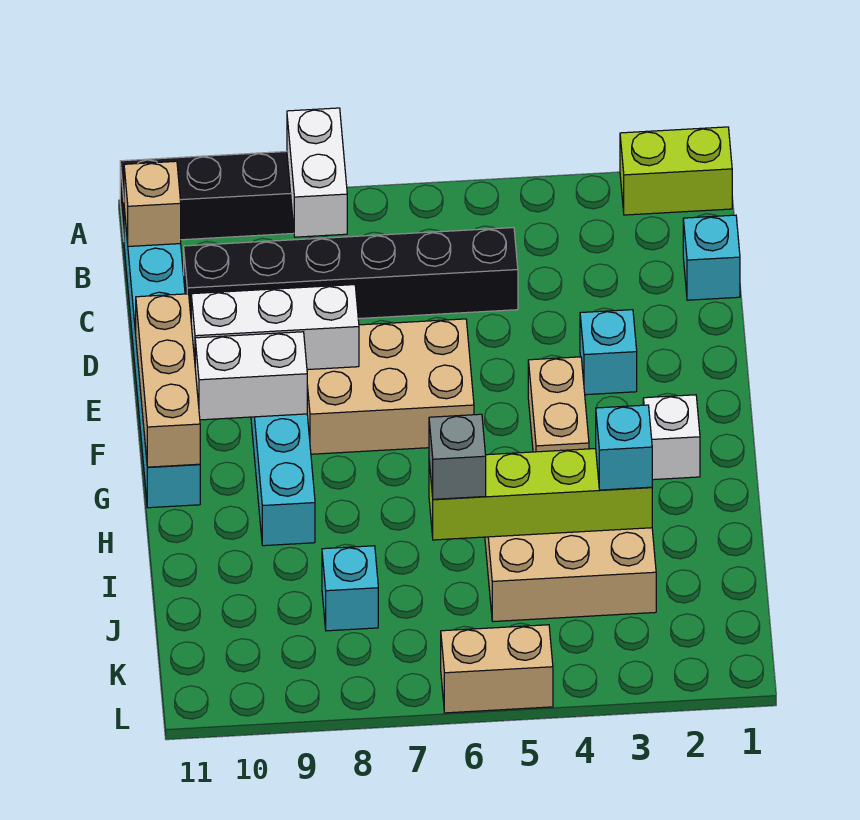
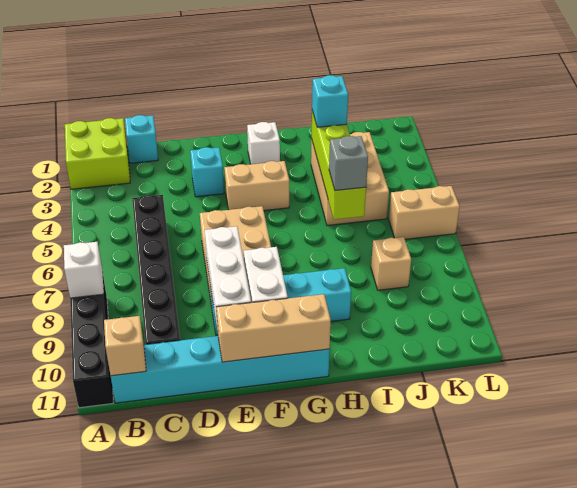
lime brick A1:A2 level 1 -> lime brick A1:B2 level 1
white brick A8:B8 level 2 -> white brick A8 level 2
cyan brick J8 level 1 -> tan brick J8 level 1
tan brick L5:L6 level 1 -> tan brick K6:L6 level 1

